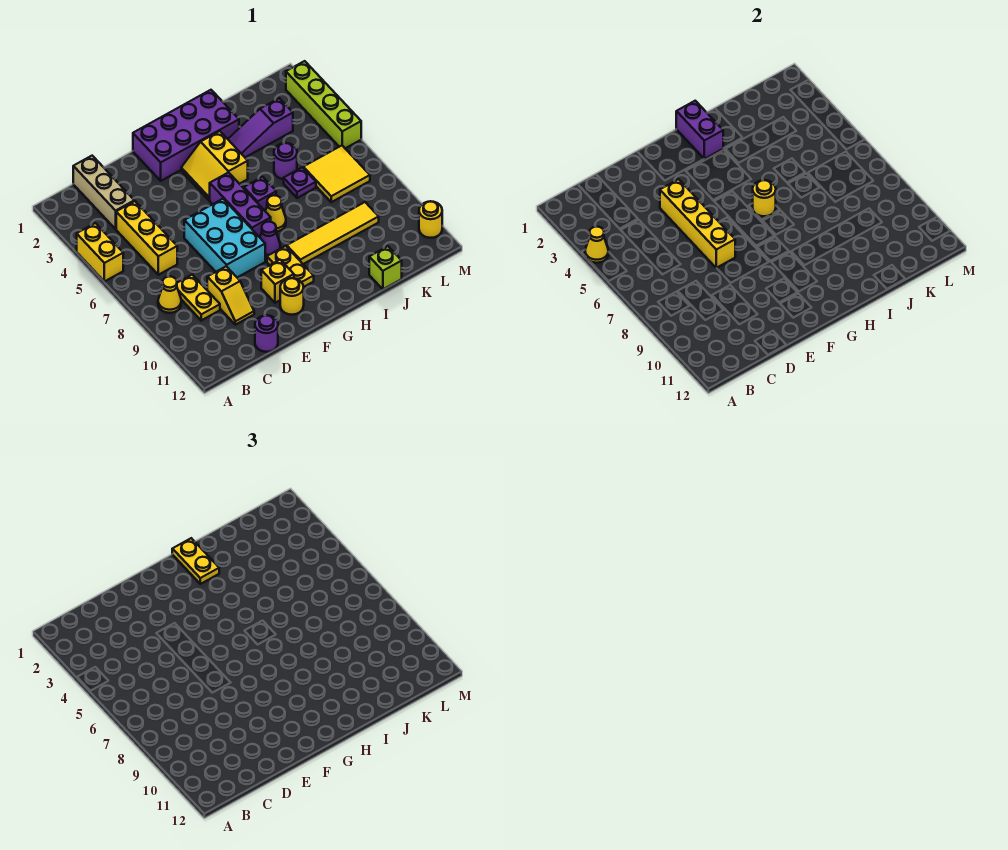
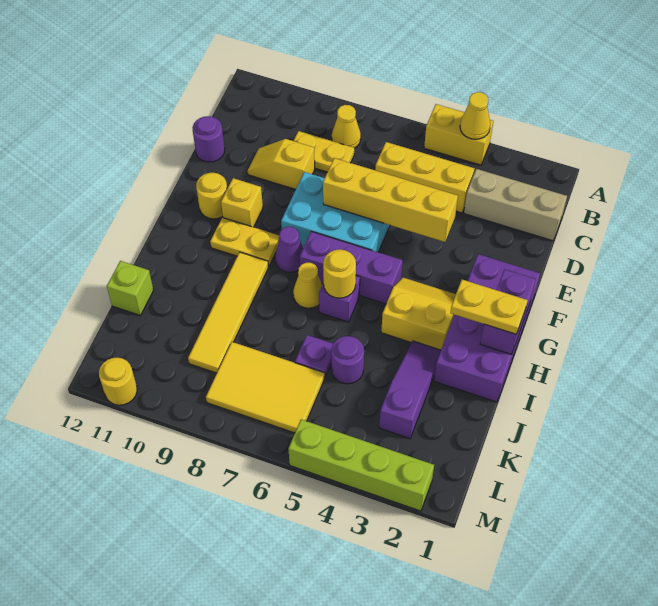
purple brick H1:H2 level 2 -> purple brick G1:H1 level 2
yellow tile K6:L7 level 1 -> yellow tile K6:L8 level 1

